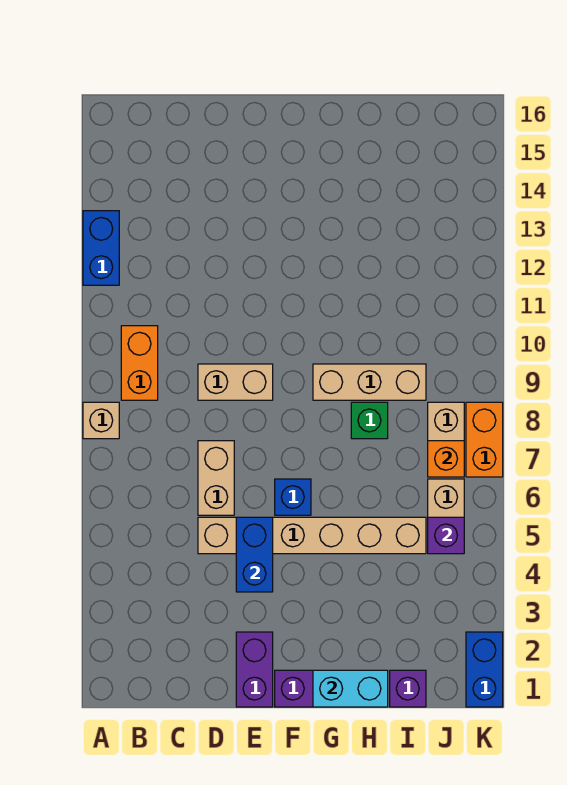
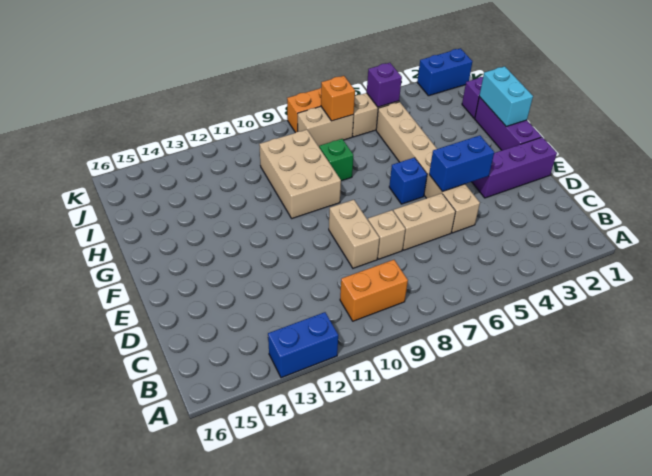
tan brick A8 level 1 -> tan brick D8 level 1
purple brick E1:E2 level 1 -> purple brick E1:E3 level 1
tan brick G9:I9 level 1 -> tan brick G9:I10 level 1

